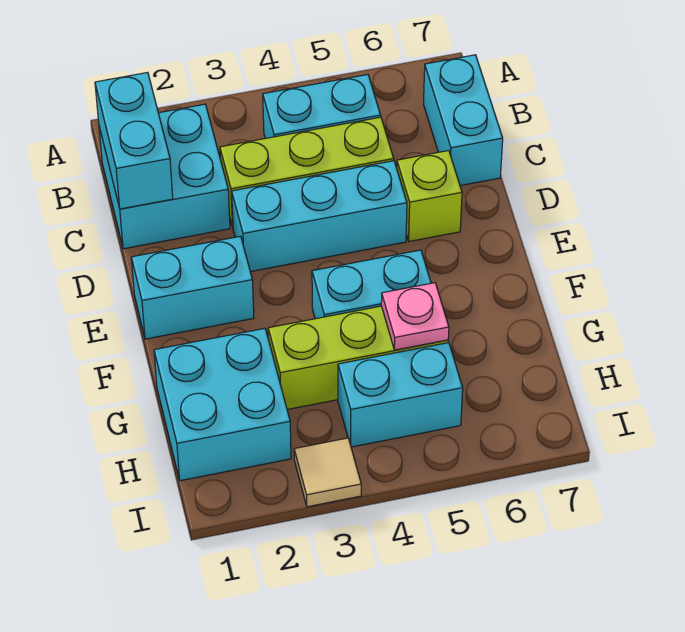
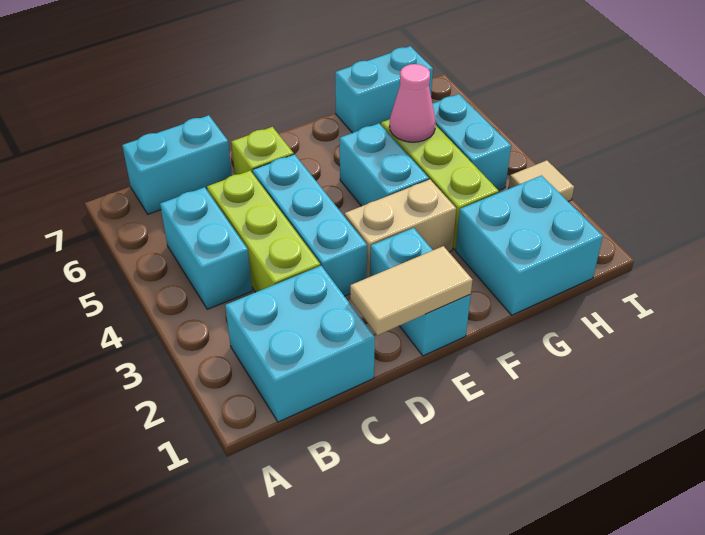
cyan brick B1:C1 level 2 -> cyan brick G7:H7 level 1
none -> tan tile D1:E1 level 2
none -> tan brick E3:F3 level 1
pink plate G5 level 2 -> pink cone G5 level 2

